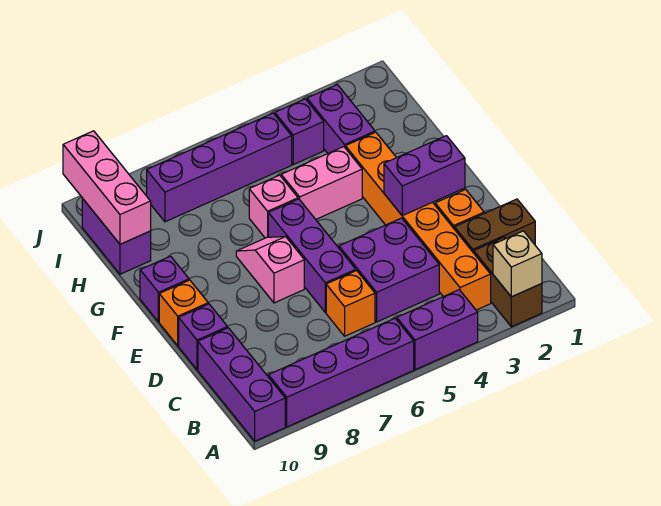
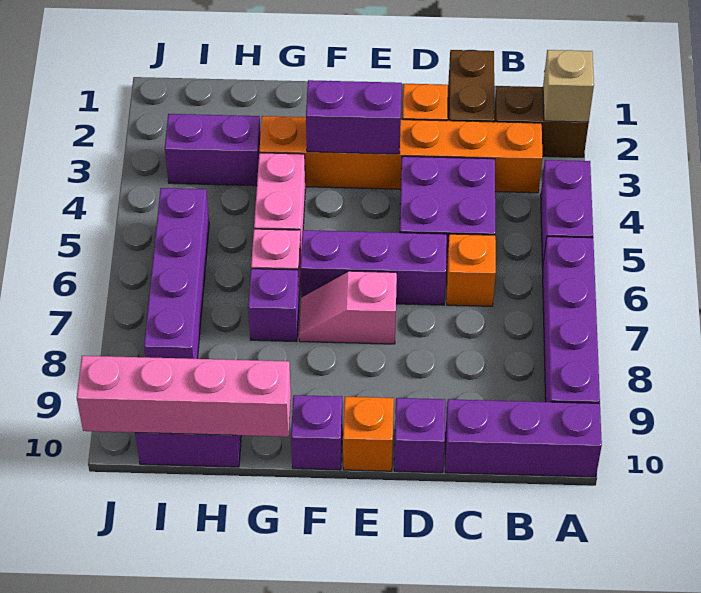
purple brick E2:E3 level 2 -> purple brick E3:F3 level 2
pink brick H10:J10 level 2 -> pink brick G10:J10 level 2
purple brick I4 level 1 -> purple brick G7 level 1

